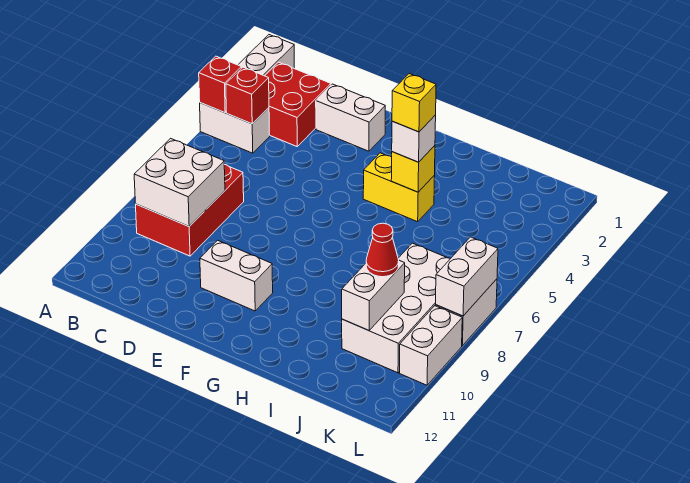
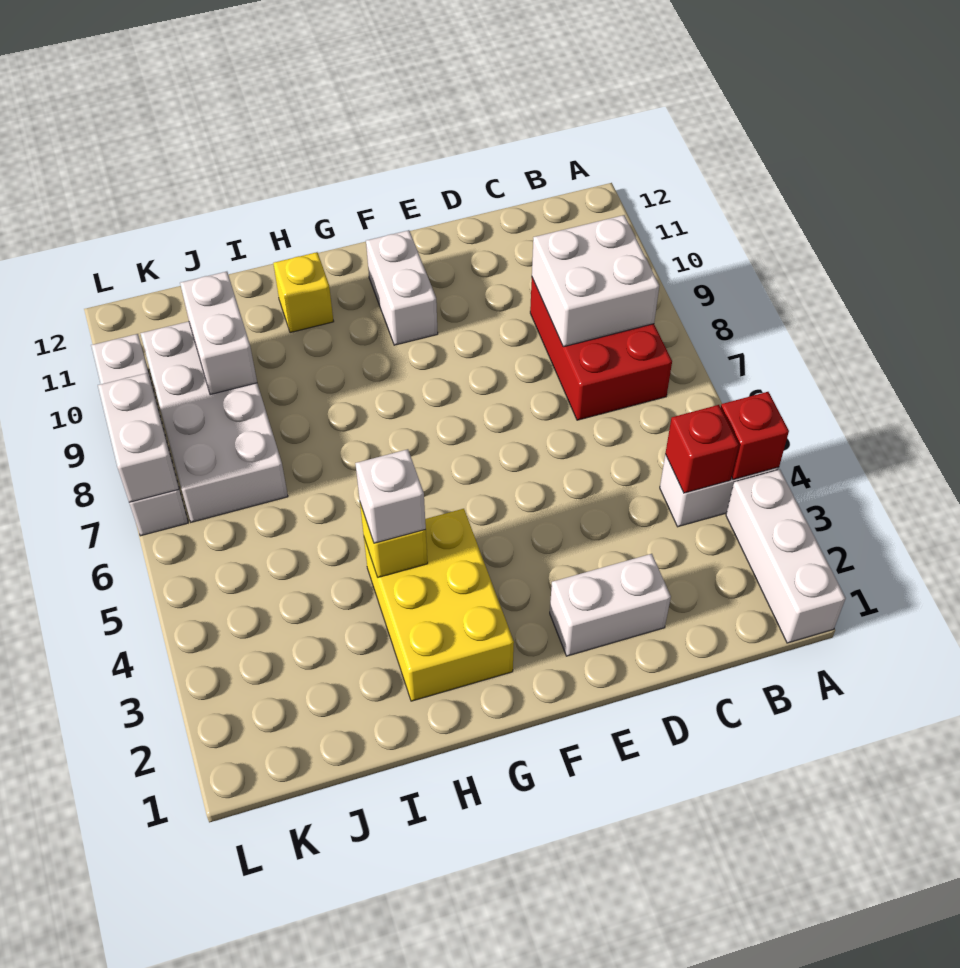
red brick B2:C3 level 1 -> none
white brick E10:F10 level 1 -> white brick F10:F11 level 1
yellow brick G4:H4 level 1 -> yellow brick G2:H4 level 1
yellow brick H4 level 4 -> yellow brick H11 level 1
red cone J9 level 3 -> none

